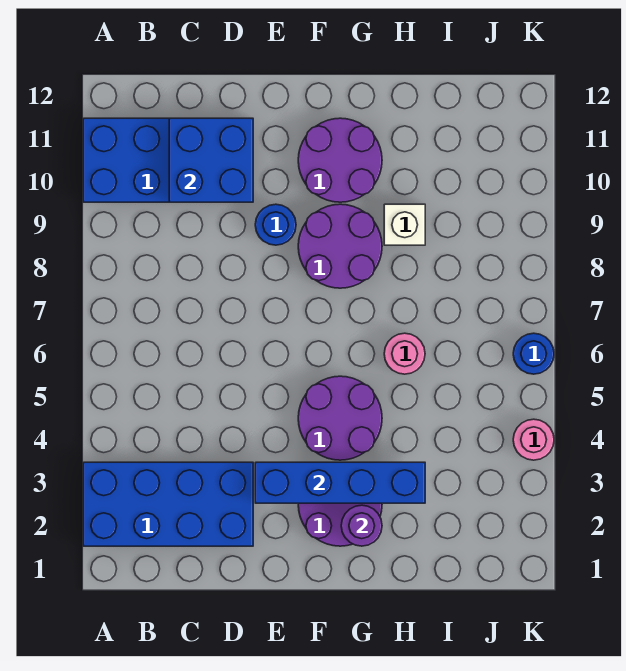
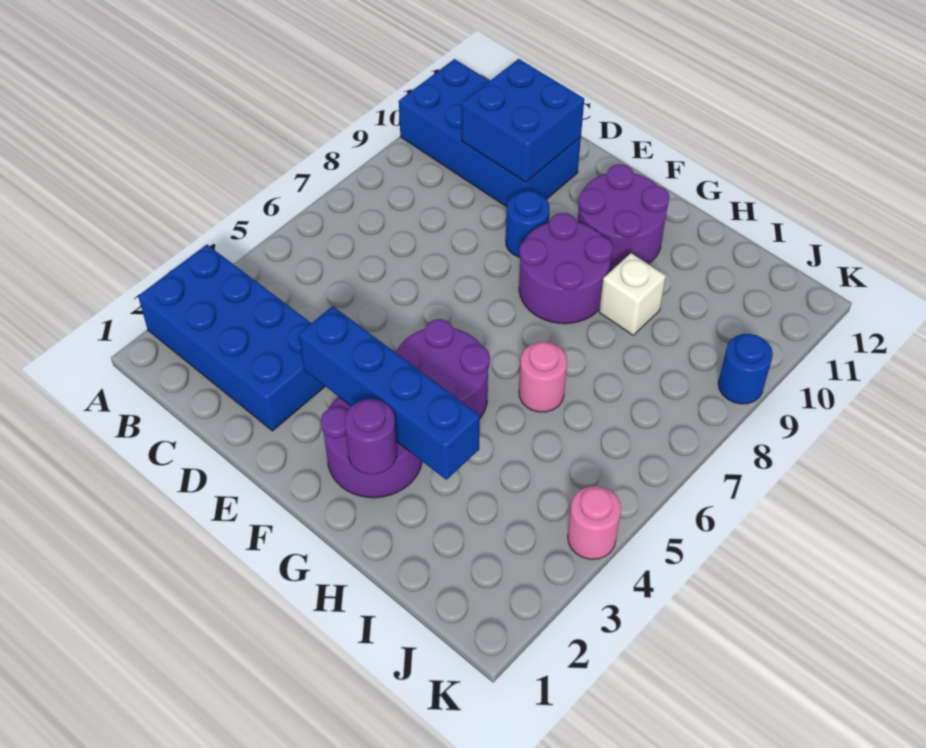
blue round brick K6 level 1 -> blue round brick K9 level 1

